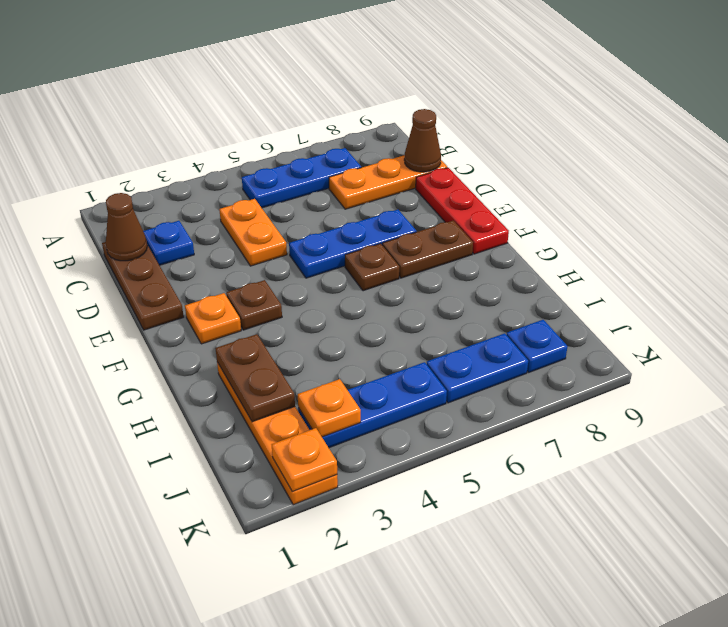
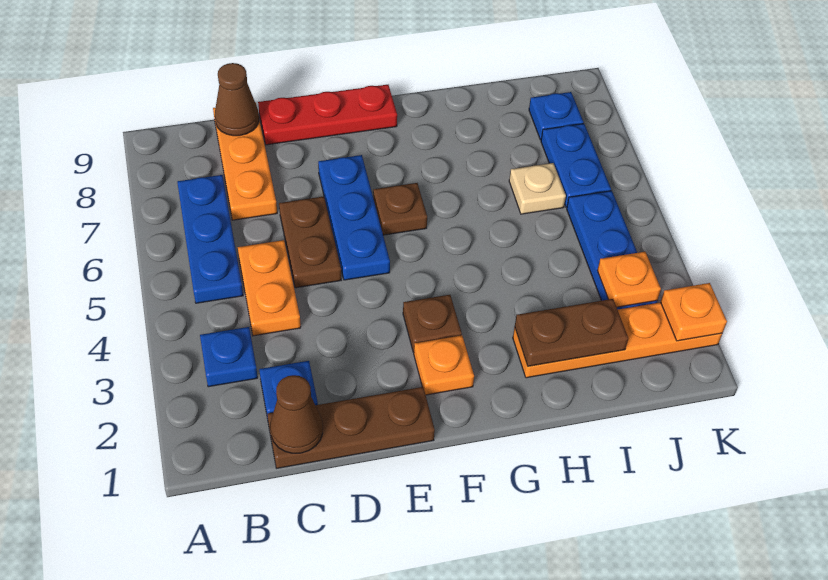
none -> blue plate B3 level 1
orange plate C4:D4 level 1 -> orange plate C4:C5 level 1
brown plate F7:F8 level 1 -> brown plate D5:D6 level 1
none -> tan plate I6 level 1

